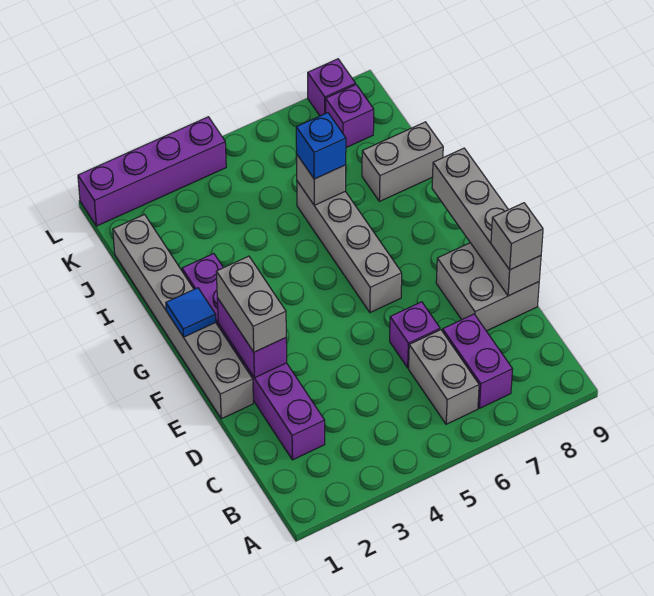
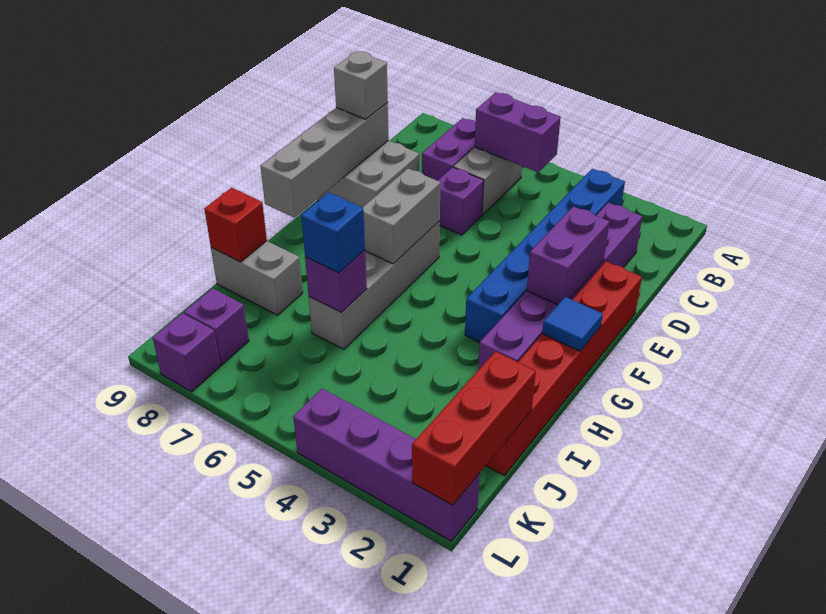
none -> blue brick B3:G3 level 1
none -> purple brick B5:B6 level 2
grey brick E1:J1 level 1 -> red brick E1:J1 level 1
grey brick E2:F2 level 3 -> grey brick F6:G6 level 2
grey brick I6 level 2 -> purple brick I6 level 2
none -> red brick I9 level 2
none -> red brick J1:L1 level 2

